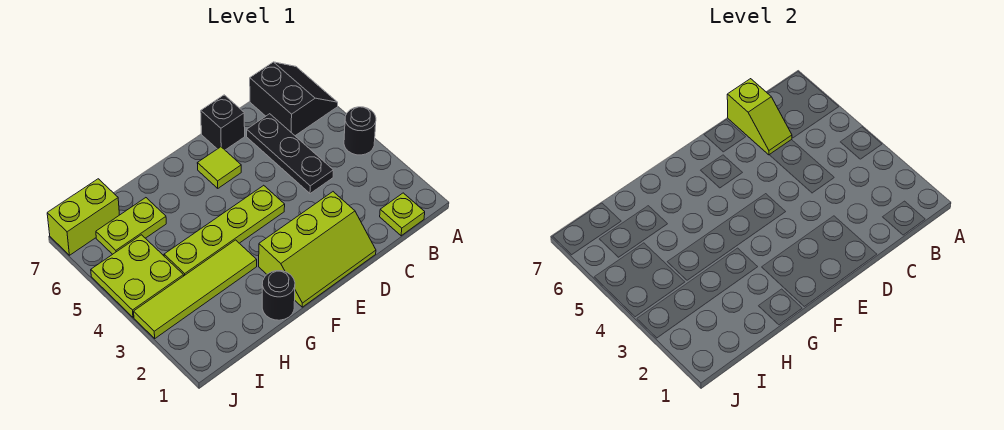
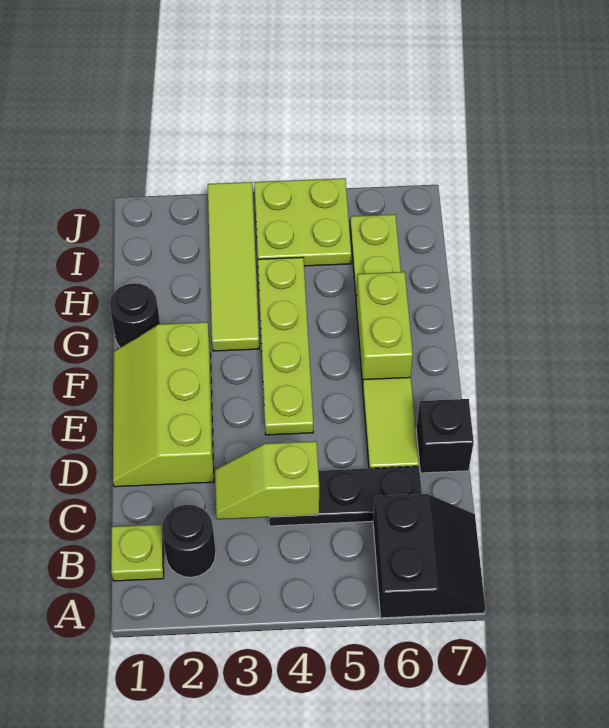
black round brick A4 level 1 -> black round brick B2 level 1
black slope A6:B7 level 1 top B -> black slope A6:B7 level 1 top 6
lime slope C6:C7 level 2 top 7 -> lime slope C3:C4 level 2 top 4
lime tile E6 level 1 -> lime tile D6:E6 level 1
lime brick I7:J7 level 1 -> lime brick F6:G6 level 1

